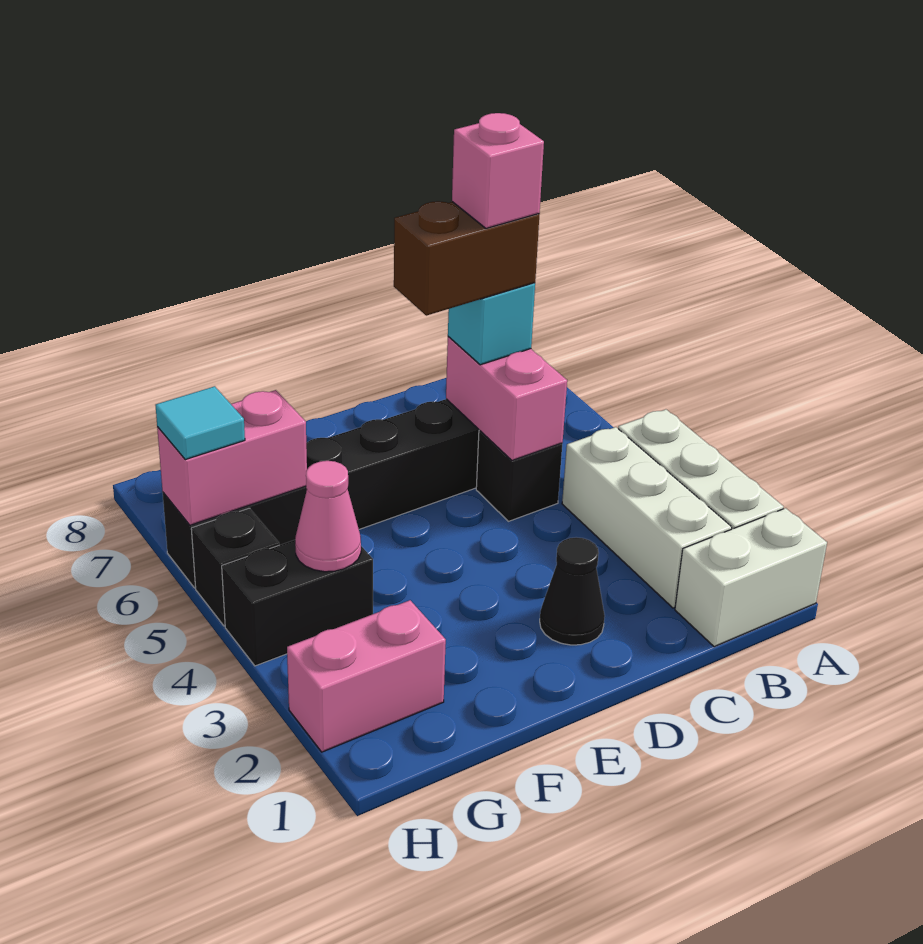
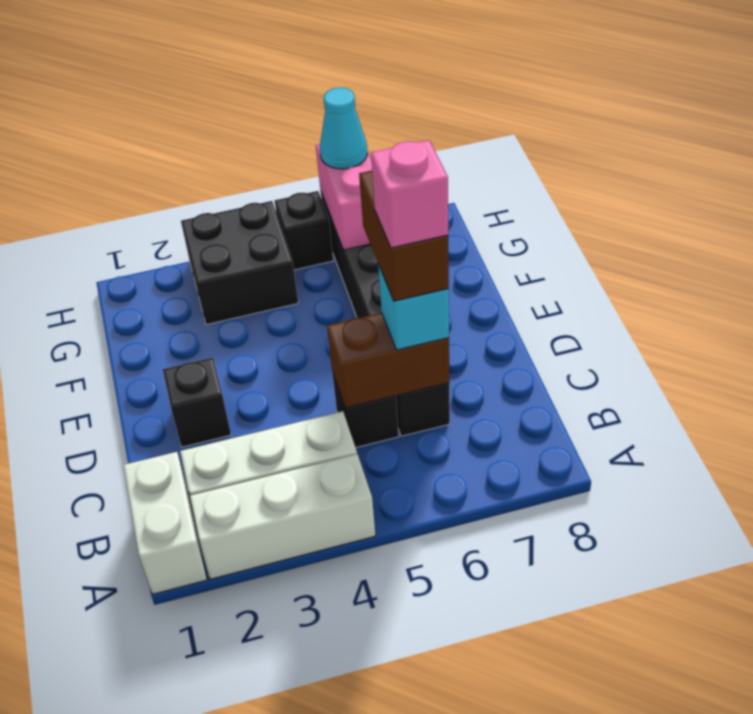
pink brick C5:C6 level 2 -> brown brick C5:C6 level 2
black cone D2 level 1 -> black brick D2 level 1
pink brick G2:H2 level 1 -> none
black brick G4:H4 level 1 -> black brick G3:H4 level 1
pink cone G4 level 2 -> none
cyan tile H6 level 3 -> cyan cone H6 level 3

